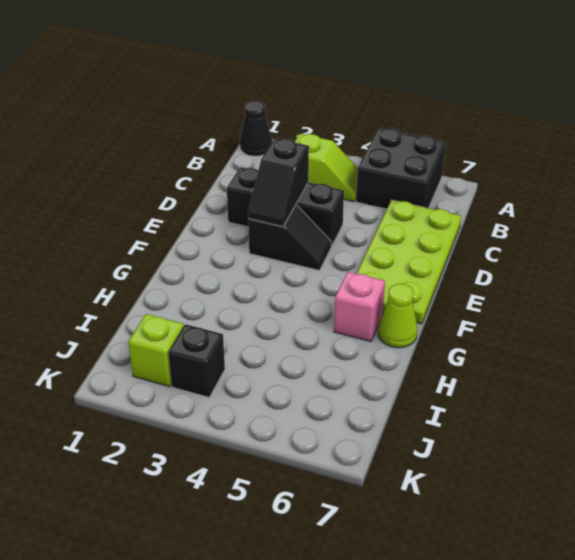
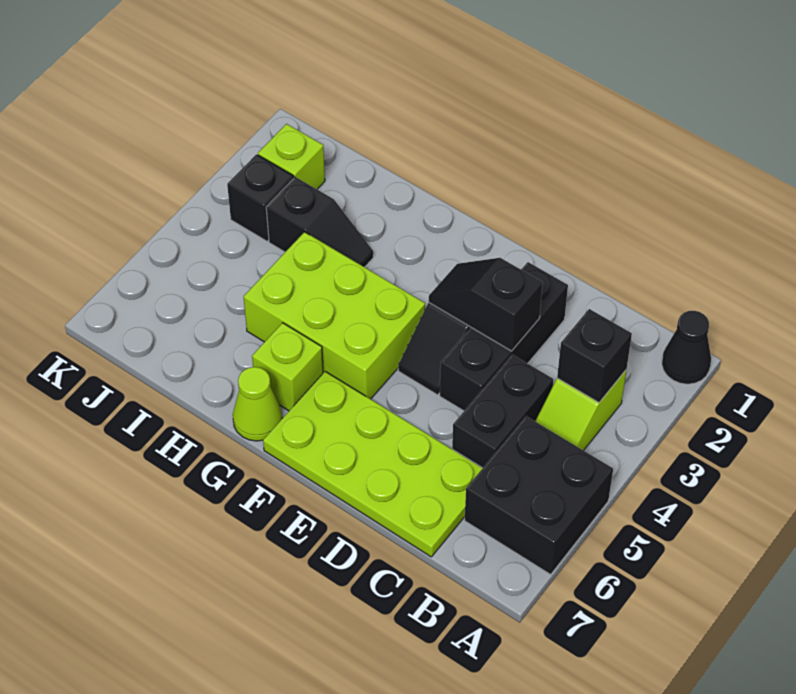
none -> black brick B3 level 2
none -> black brick C4:C5 level 1
none -> lime brick F4:H5 level 1
pink brick G6 level 1 -> lime brick G6 level 1
none -> black slope H3:I3 level 1 top I

